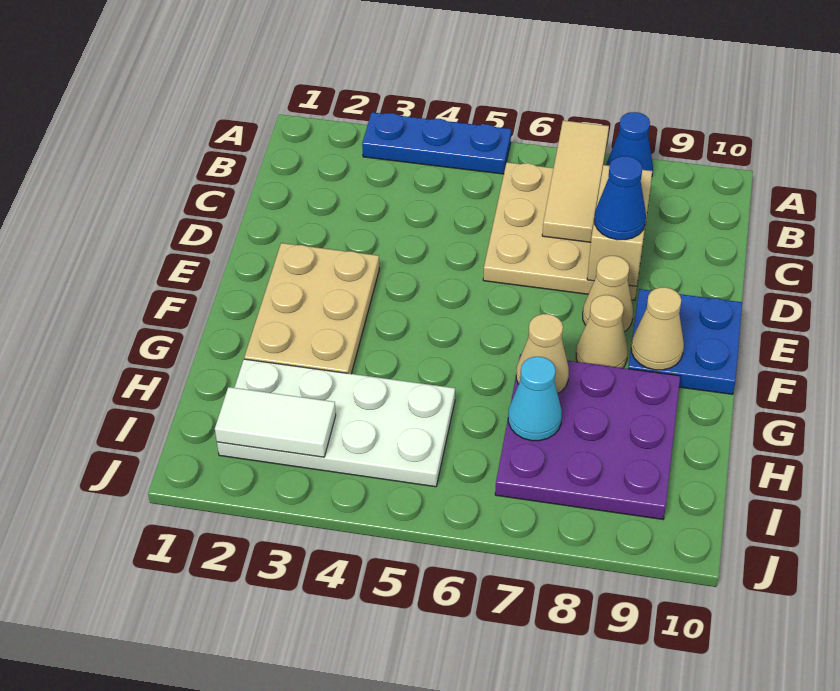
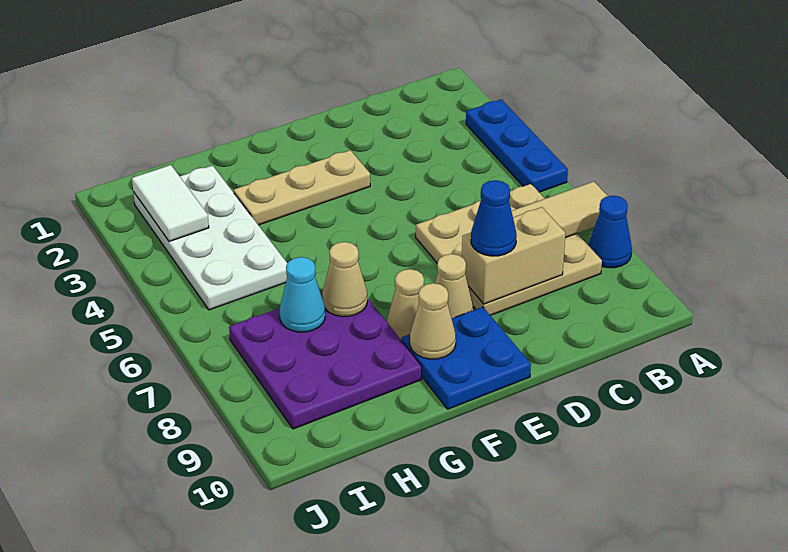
tan plate E2:G3 level 1 -> tan plate E3:G3 level 1

